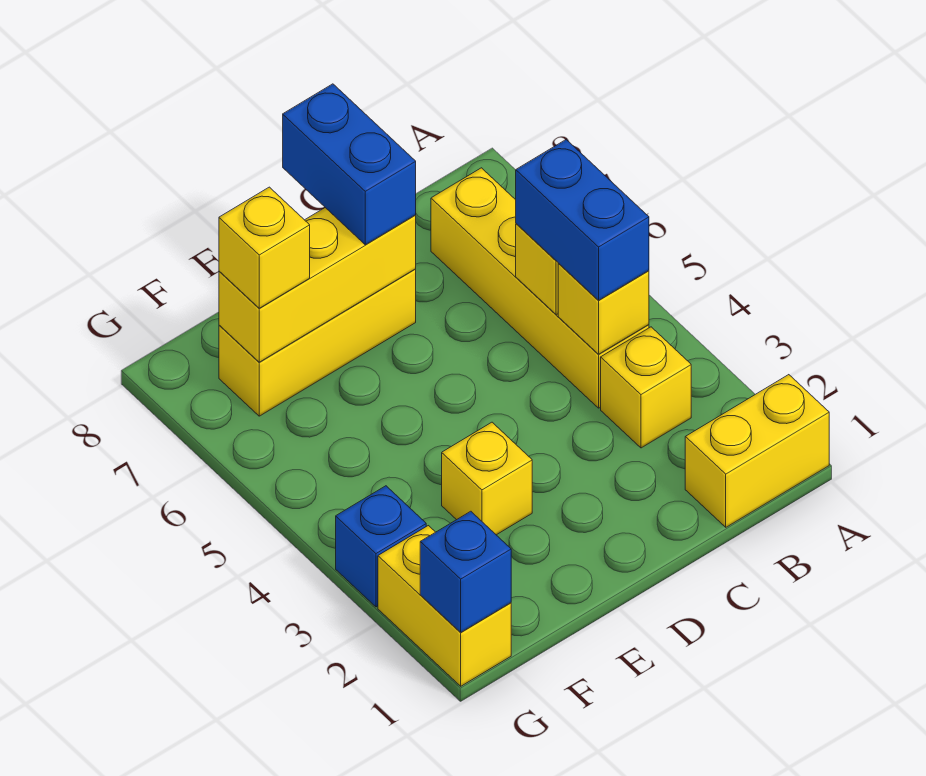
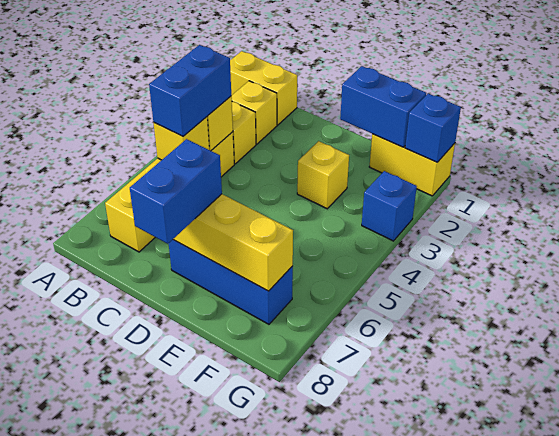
yellow brick D7:F7 level 1 -> blue brick D7:F7 level 1
none -> blue brick E1:F1 level 2
yellow brick F7 level 3 -> yellow brick B2 level 1
yellow brick G1:G2 level 1 -> yellow brick F1:G1 level 1

